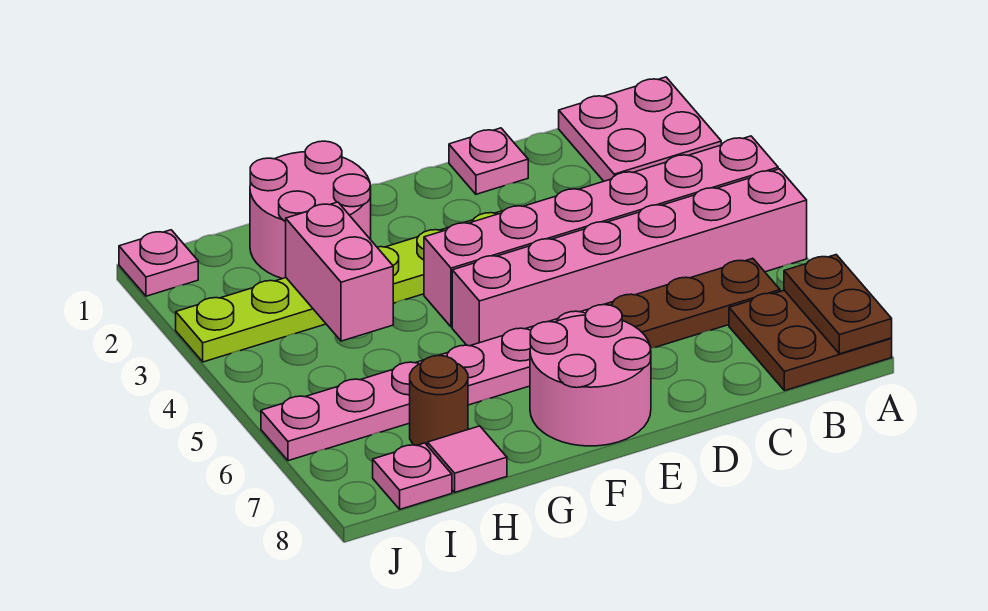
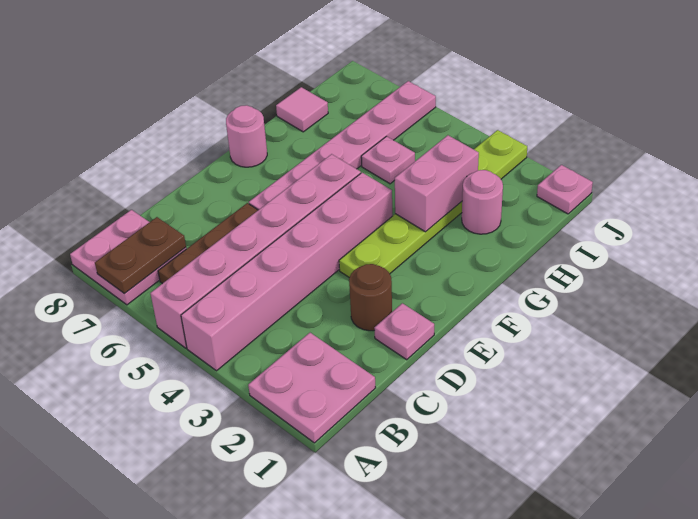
brown plate A7:B8 level 1 -> pink plate A7:B8 level 1
brown plate A7:A8 level 2 -> brown plate A7:B7 level 2
pink round brick E7:F8 level 1 -> pink round brick F8 level 1
pink round brick G1:H2 level 1 -> pink round brick H2 level 1
pink brick H3:H4 level 2 -> pink brick G3:H3 level 2
brown round brick H7 level 1 -> brown round brick D2 level 1
pink plate I8 level 1 -> pink plate H5 level 1

